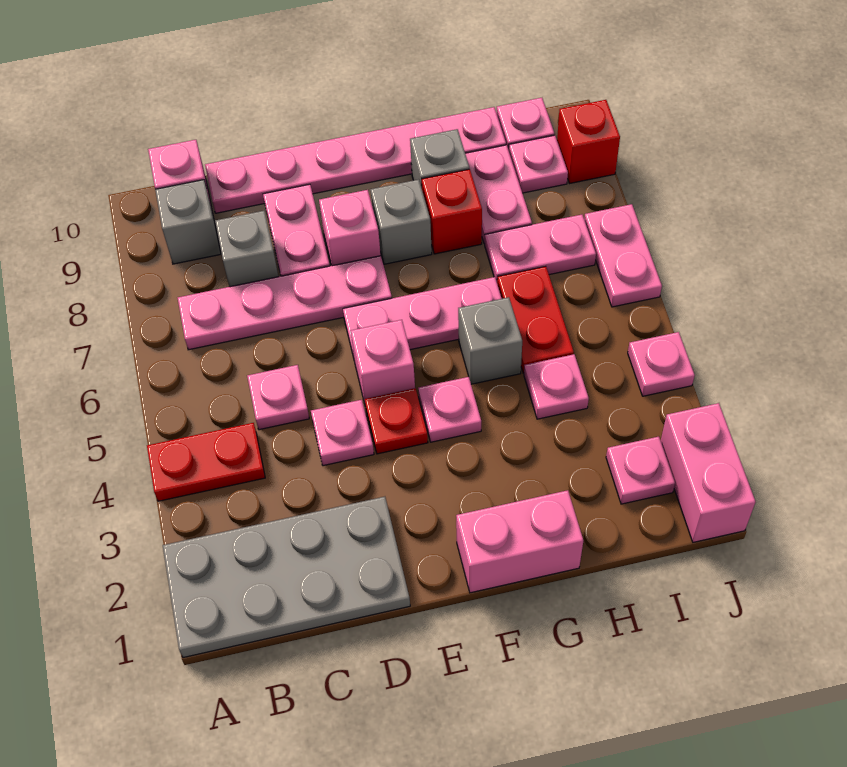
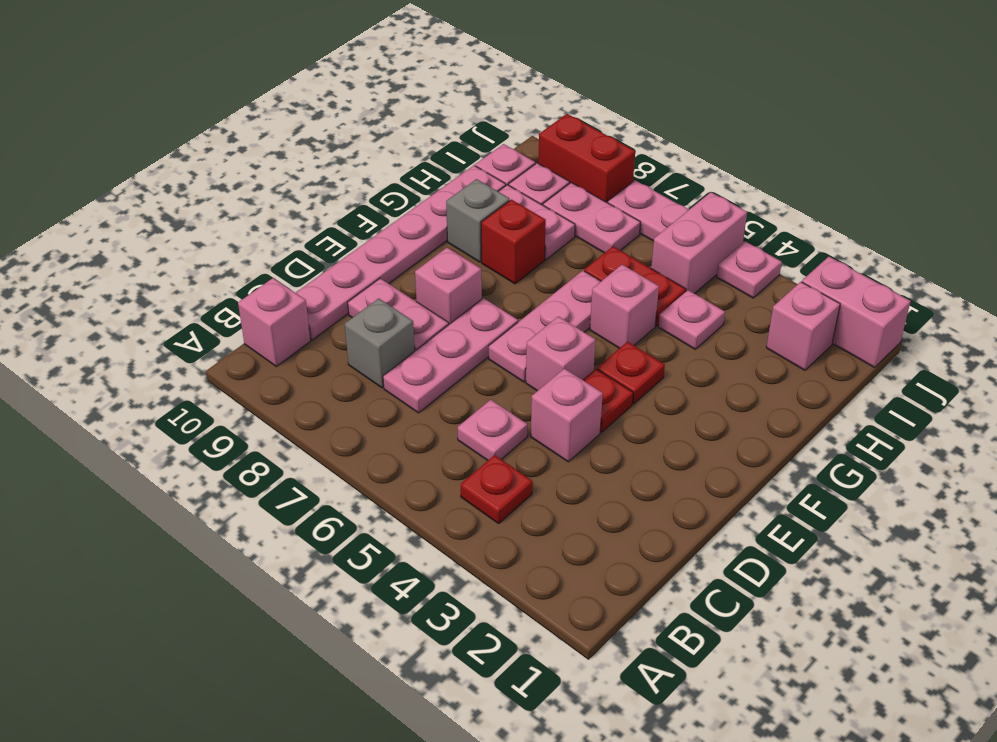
grey plate A1:D2 level 1 -> none
red plate A4:B4 level 1 -> red plate B4 level 1
pink plate B7:E7 level 1 -> pink plate C7:E7 level 1
grey brick B9 level 1 -> none
pink plate D4 level 1 -> pink brick D4 level 1
pink brick F1:G1 level 1 -> pink brick I5:J5 level 1
pink plate F4 level 1 -> red plate F4 level 1
grey brick F8 level 1 -> none
grey brick G5 level 1 -> pink brick G5 level 1
pink plate H7:I7 level 1 -> pink plate I7:I8 level 1
pink plate I2 level 1 -> pink brick I2 level 1
red brick J9 level 1 -> red brick J8:J9 level 1

